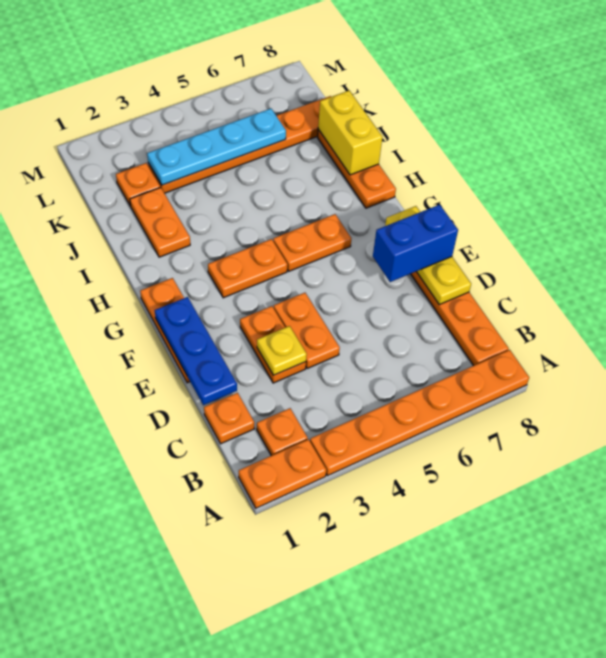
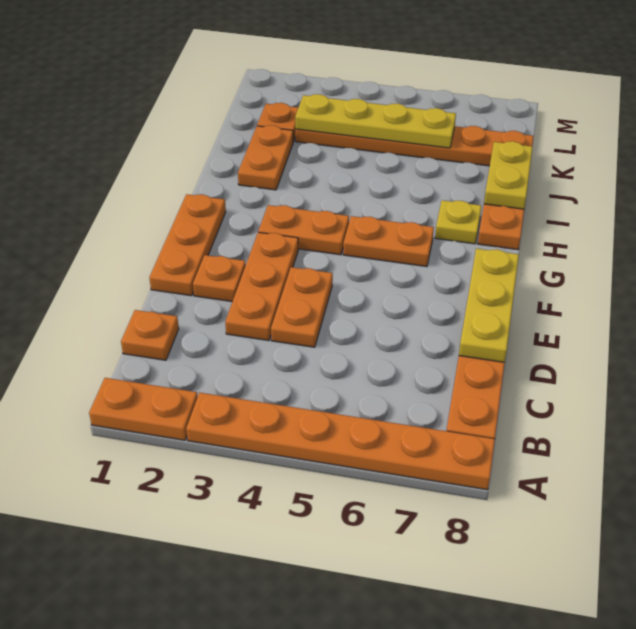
orange plate B2 level 1 -> orange plate E2 level 1
blue plate D1:F1 level 2 -> none
orange plate D3:E3 level 1 -> orange plate D3:F3 level 1
yellow plate D3 level 2 -> yellow plate H7 level 1
blue brick E7:E8 level 3 -> none
yellow brick I8:J8 level 2 -> yellow plate I8:J8 level 2
cyan plate K3:K6 level 2 -> yellow plate K3:K6 level 2

